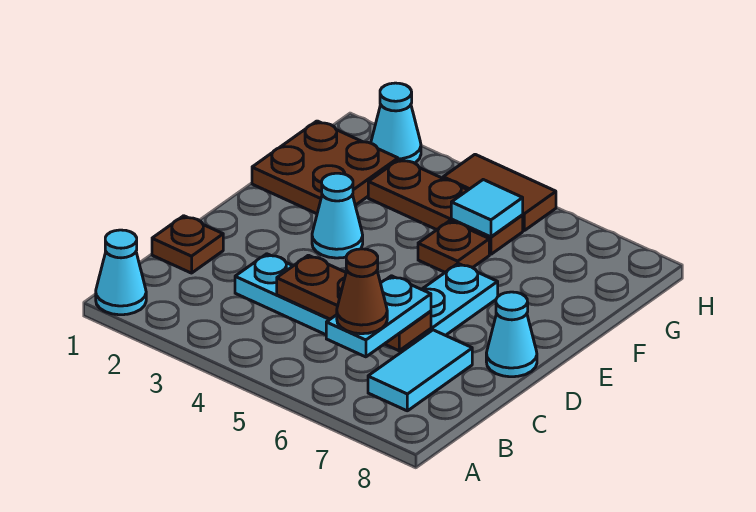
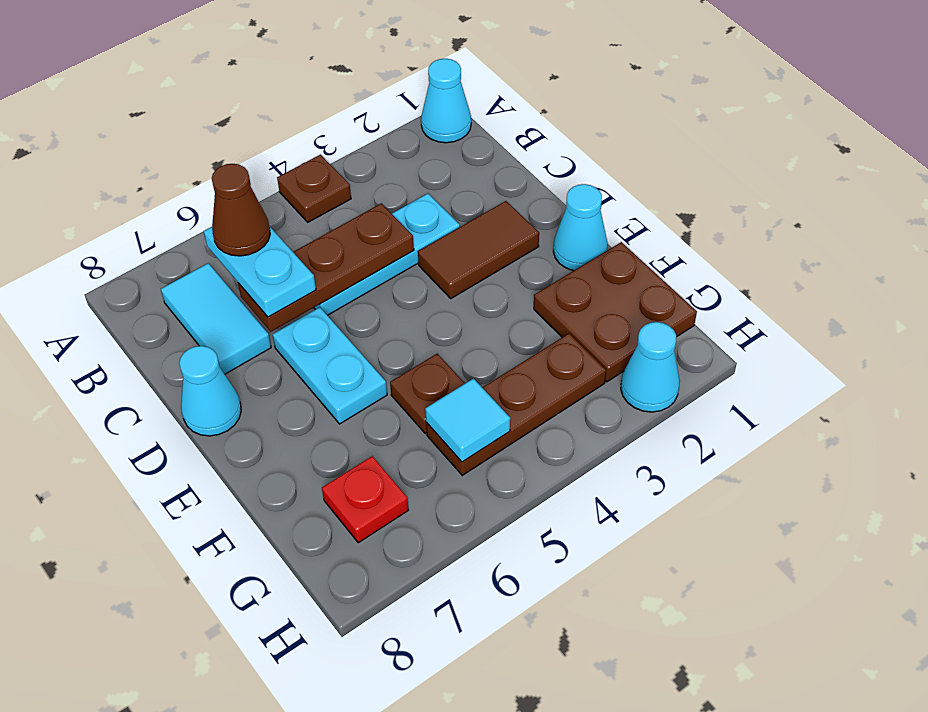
brown plate C1 level 1 -> brown plate A4 level 1
cyan cone E3 level 1 -> cyan cone E1 level 1
none -> red plate G7 level 1
brown tile H4:H5 level 1 -> brown tile D2:D3 level 1

